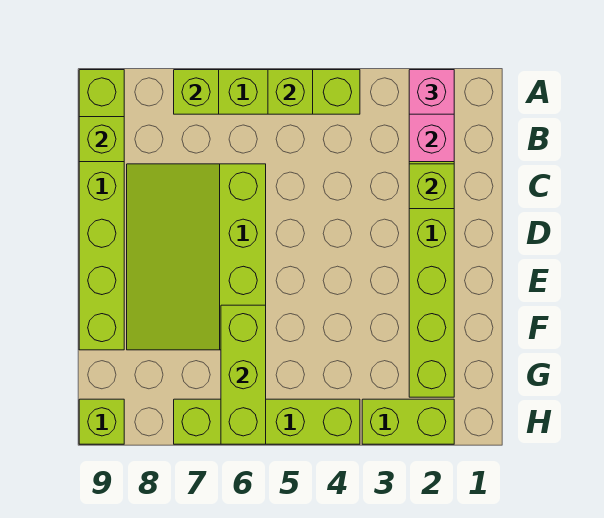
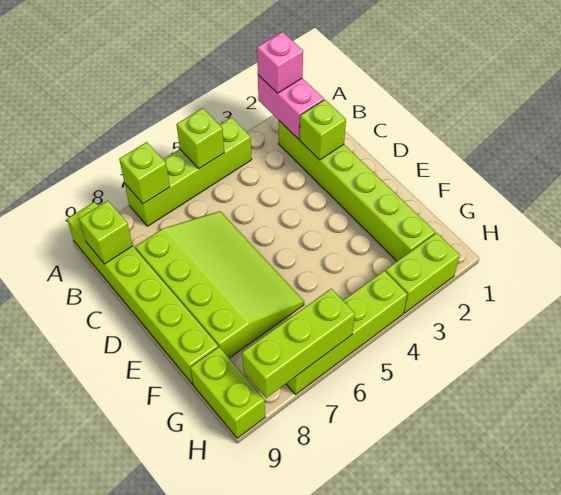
lime slope C6:F8 level 1 top 6 -> lime slope C6:F8 level 1 top 8
lime brick F6:H6 level 2 -> lime brick H6:H8 level 2
lime brick H9 level 1 -> lime brick G9:H9 level 1

